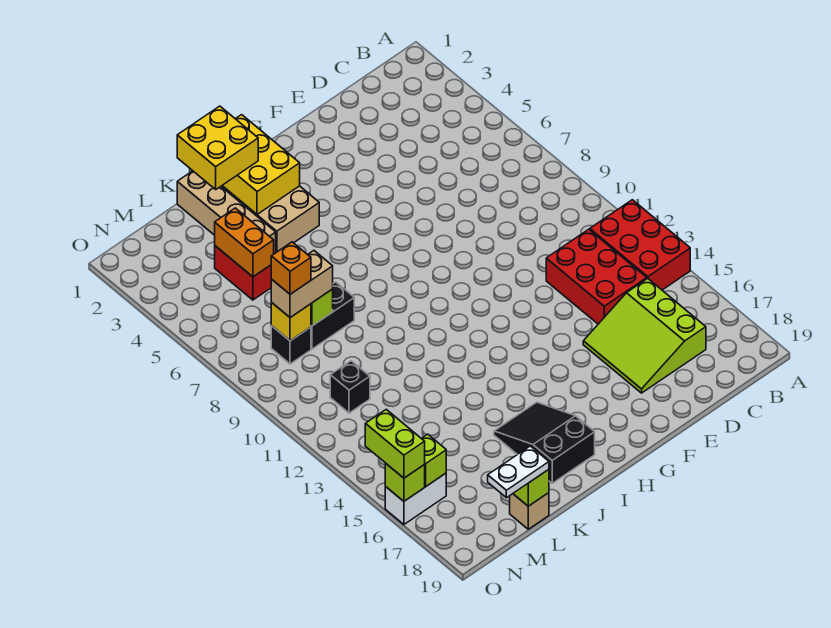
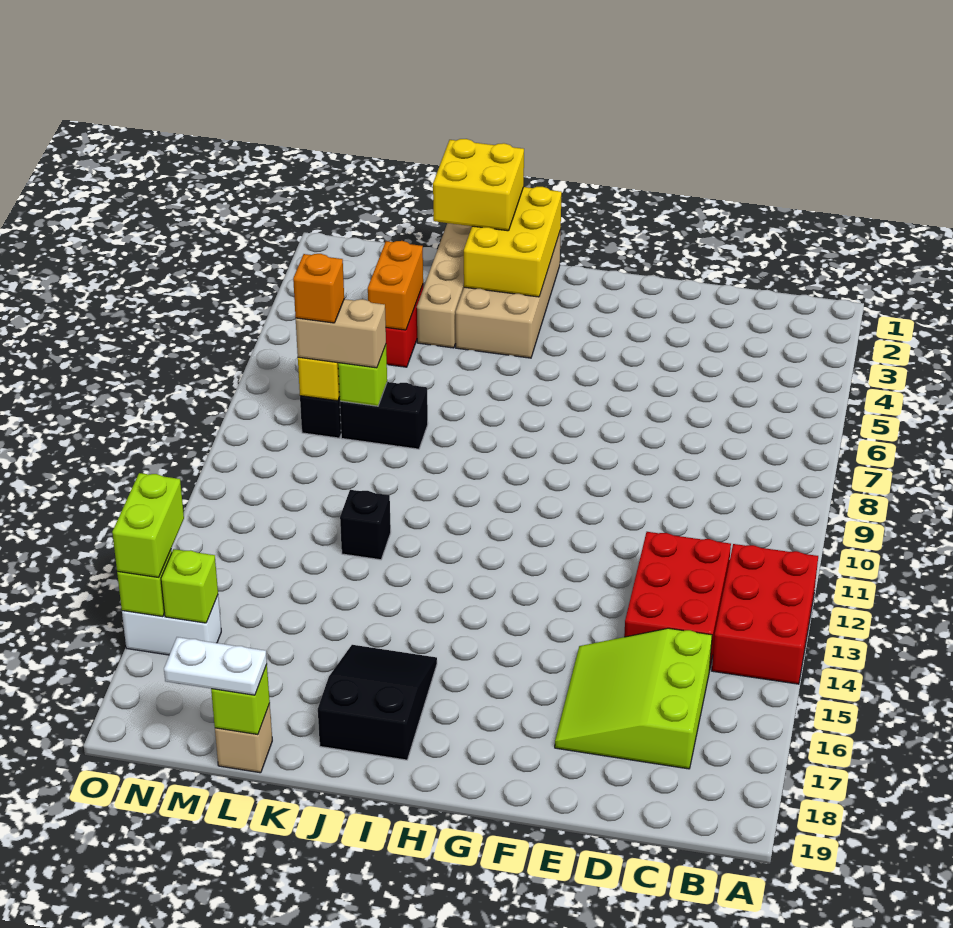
black brick M11 level 1 -> black brick K12 level 1

